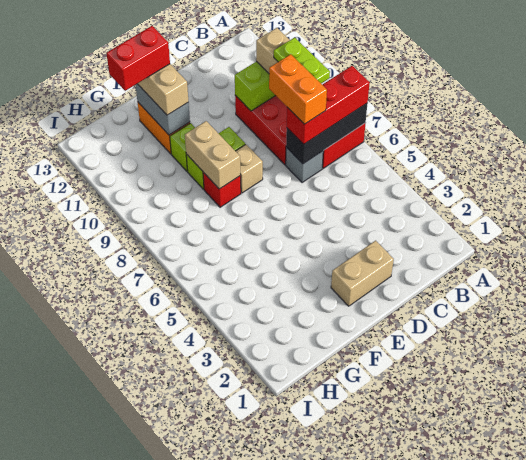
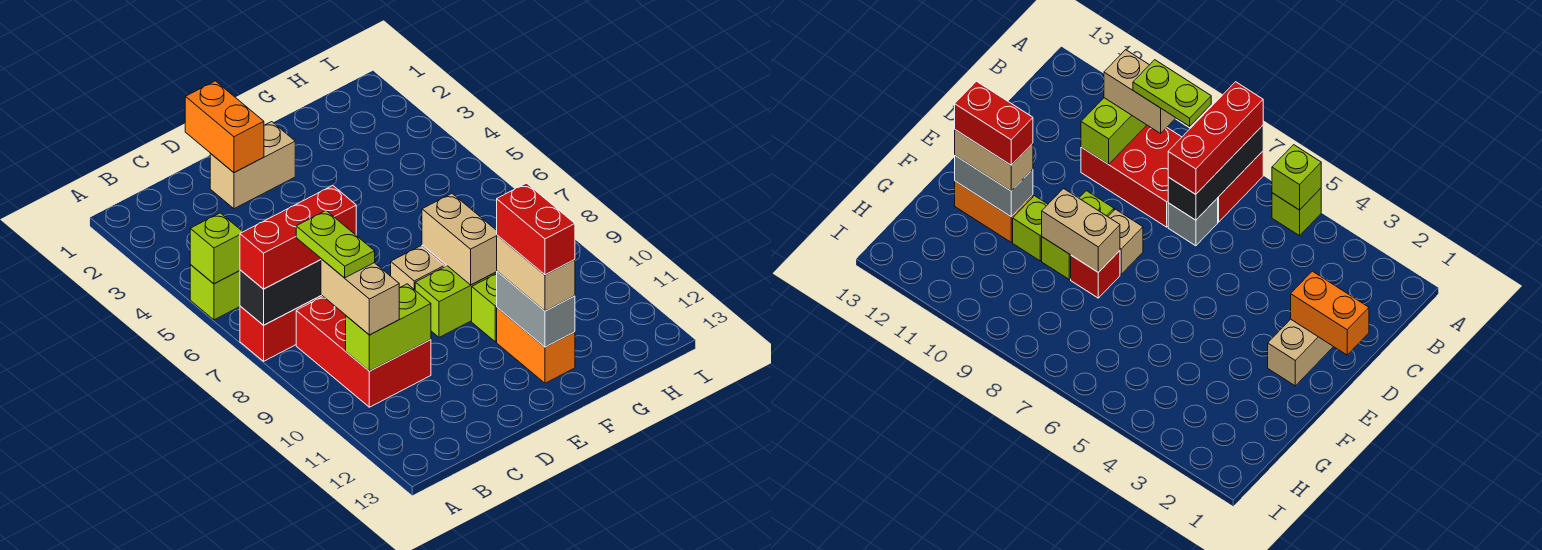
none -> lime brick A5 level 1
none -> lime brick A5 level 2
orange brick C7:C8 level 4 -> orange brick D1:D2 level 2
red brick F12:G12 level 4 -> red brick F11:F12 level 4

